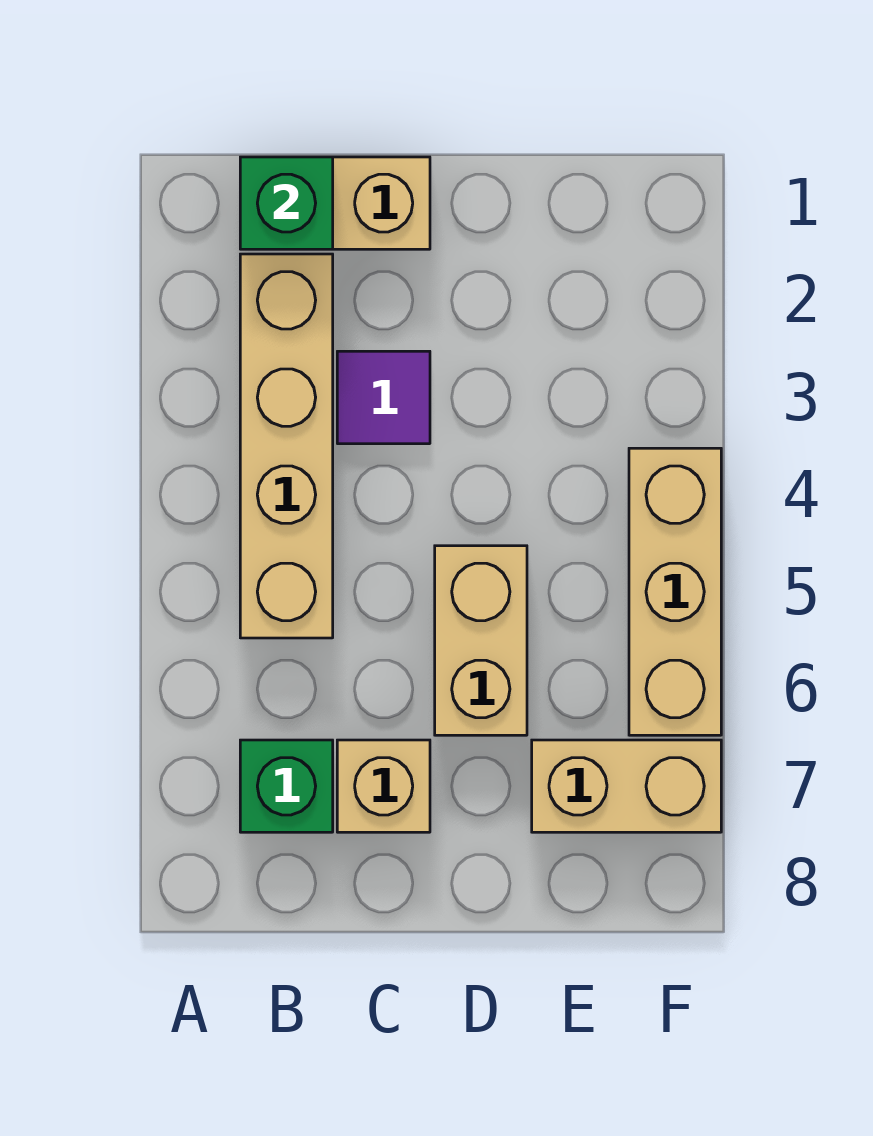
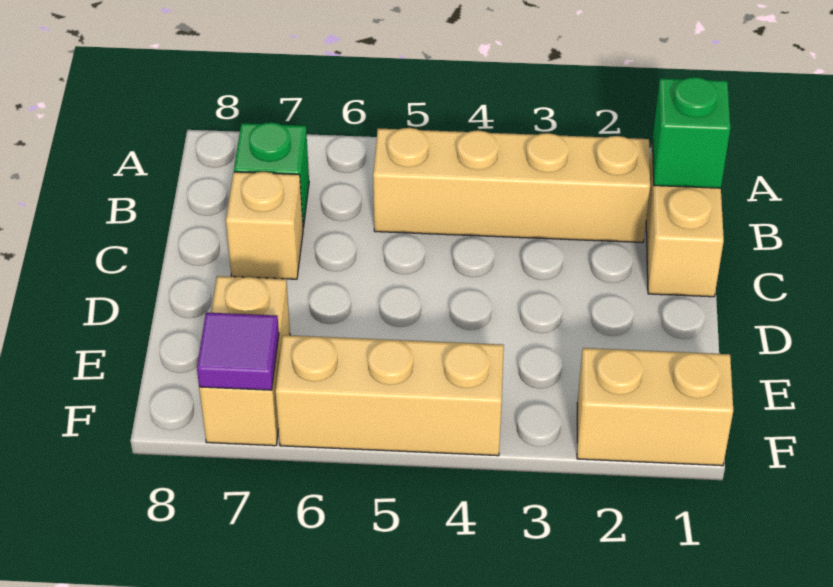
purple tile C3 level 1 -> purple tile F7 level 2
tan brick D5:D6 level 1 -> tan brick F1:F2 level 1

